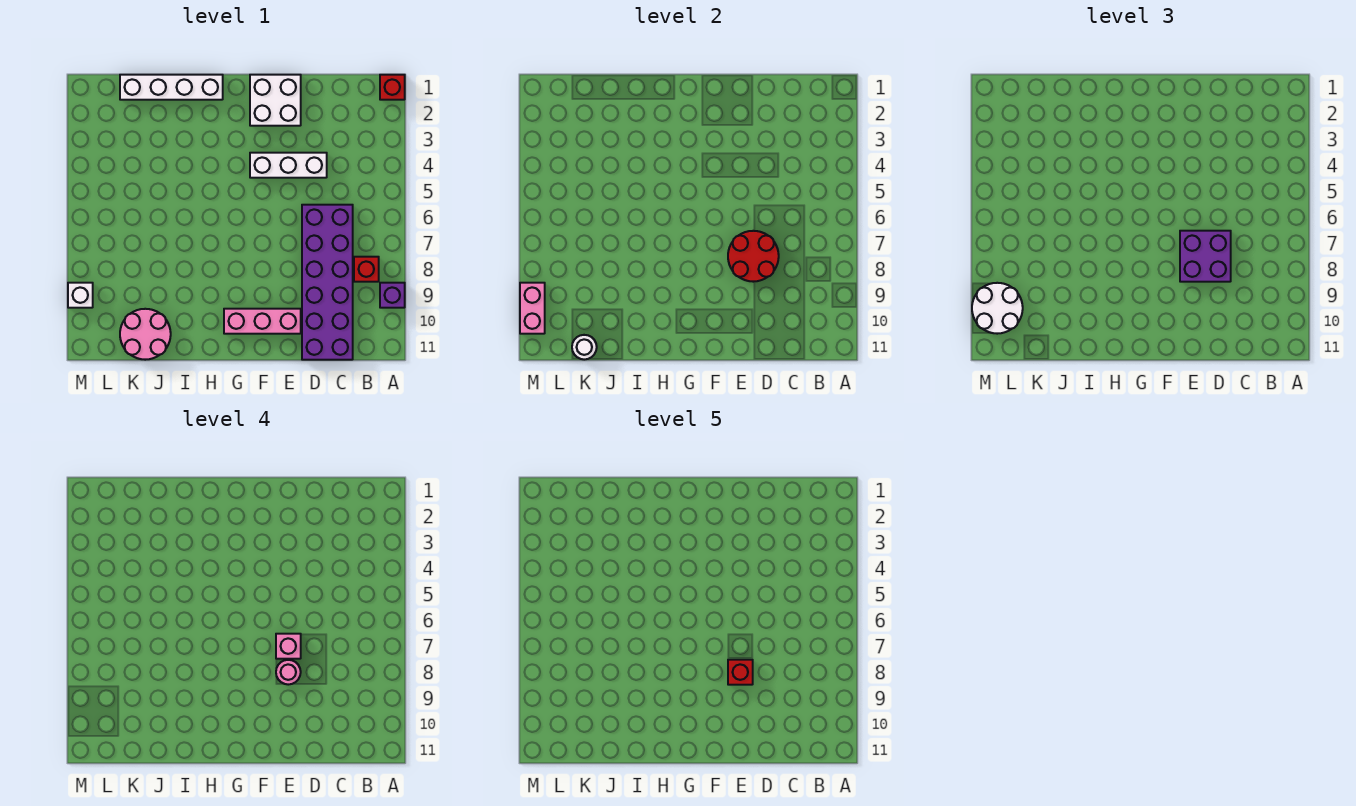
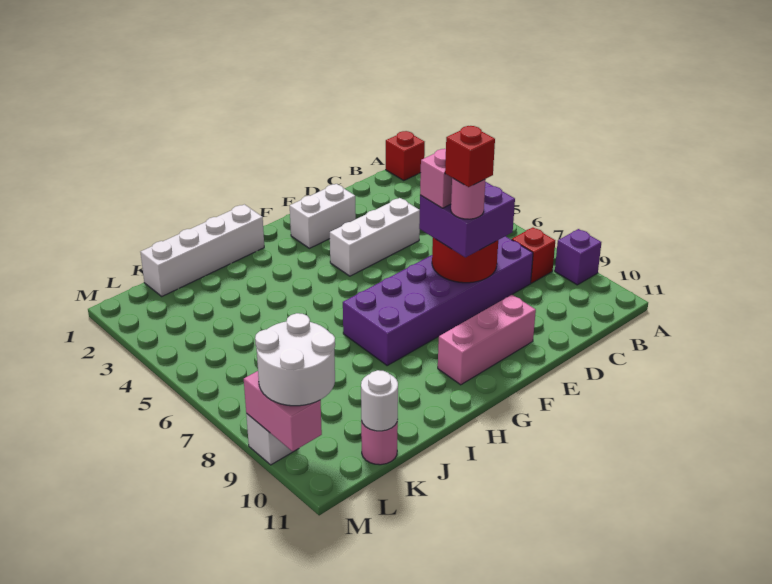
purple brick C6:D11 level 1 -> purple brick C7:H8 level 1
white brick E1:F2 level 1 -> white brick E2:F2 level 1
pink round brick J10:K11 level 1 -> pink round brick K11 level 1

